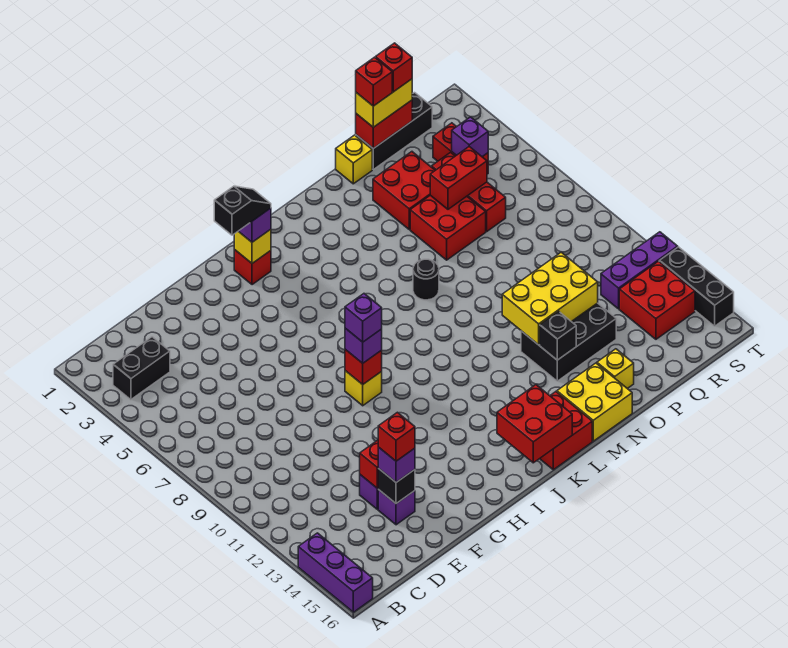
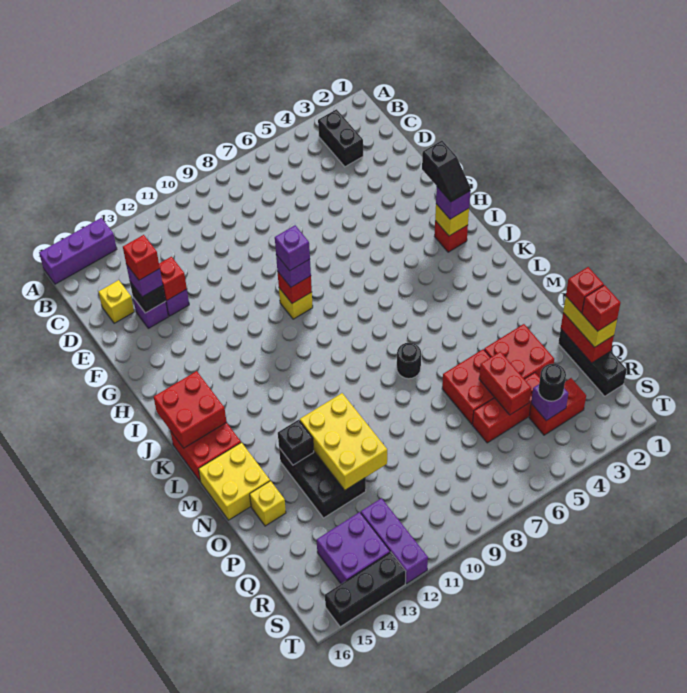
yellow brick O1 level 1 -> yellow brick D15 level 1
none -> black round brick R4 level 3
red brick R13:S14 level 1 -> purple brick R13:S14 level 1

